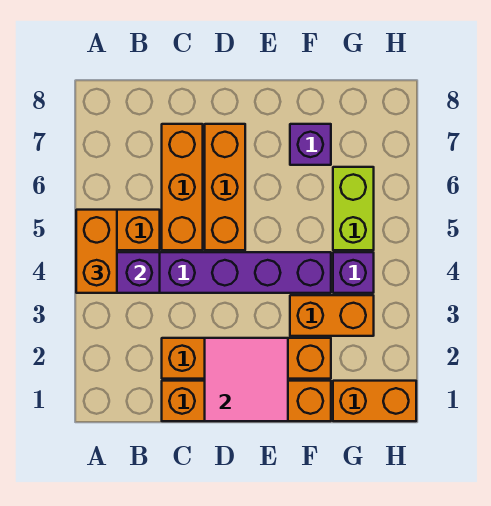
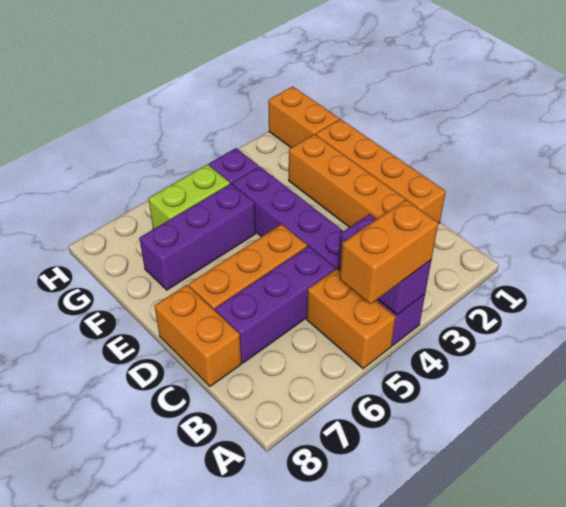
orange brick C5:C7 level 1 -> purple brick C5:C7 level 1
pink tile D1:E2 level 2 -> none
orange brick F3:G3 level 1 -> orange brick C8:D8 level 1
purple brick F7 level 1 -> purple brick F5:F7 level 1

